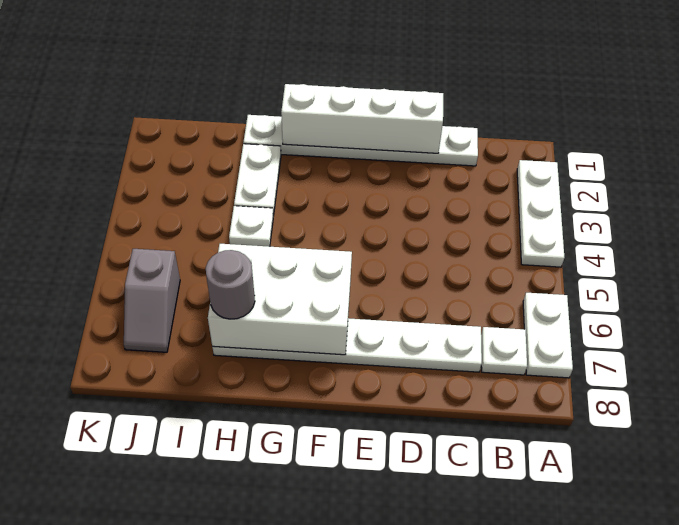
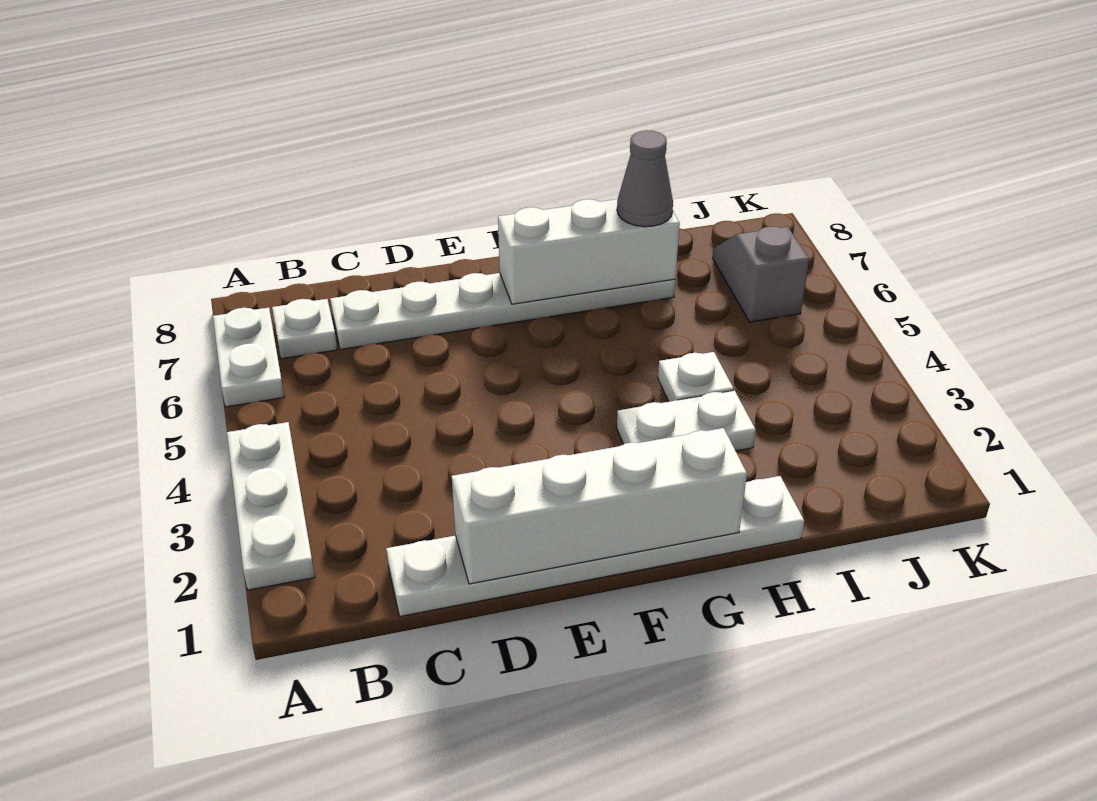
white brick F6:H7 level 2 -> white brick F7:H7 level 2
white plate H2:H3 level 1 -> white plate G3:H3 level 1
grey round brick H7 level 3 -> grey cone H7 level 3

